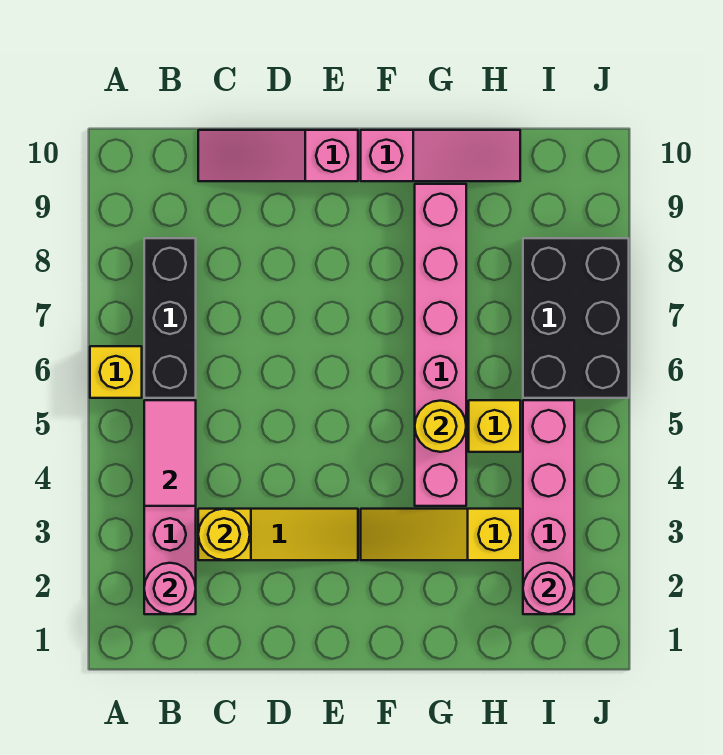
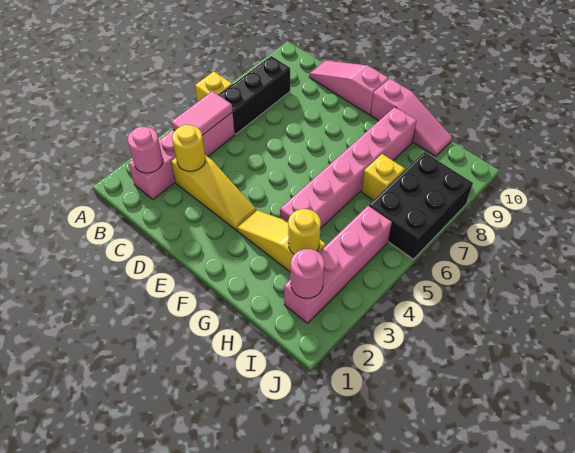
yellow round brick G5 level 2 -> yellow round brick H3 level 2
yellow brick H5 level 1 -> yellow brick H7 level 1

